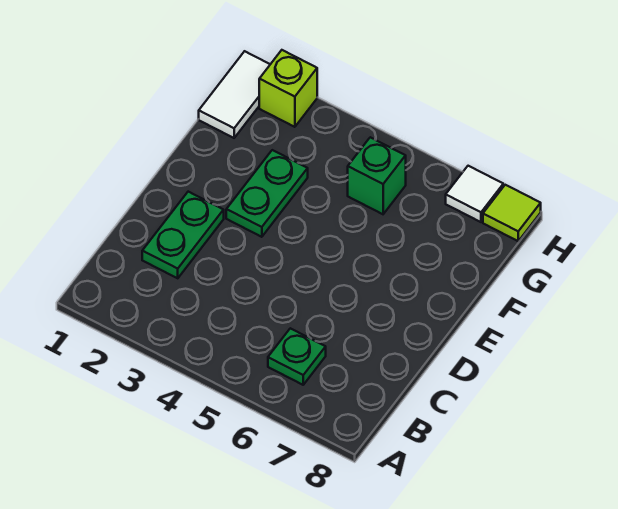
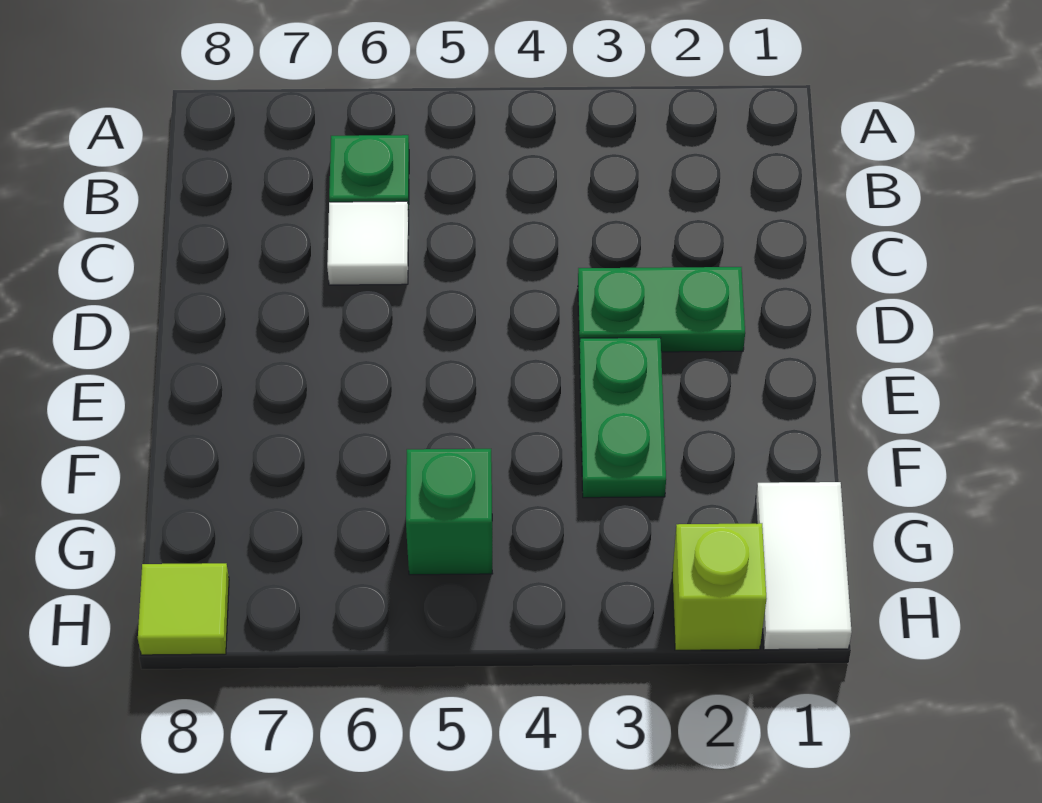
green plate C2:D2 level 1 -> green plate D2:D3 level 1
white tile H7 level 1 -> white tile C6 level 1

